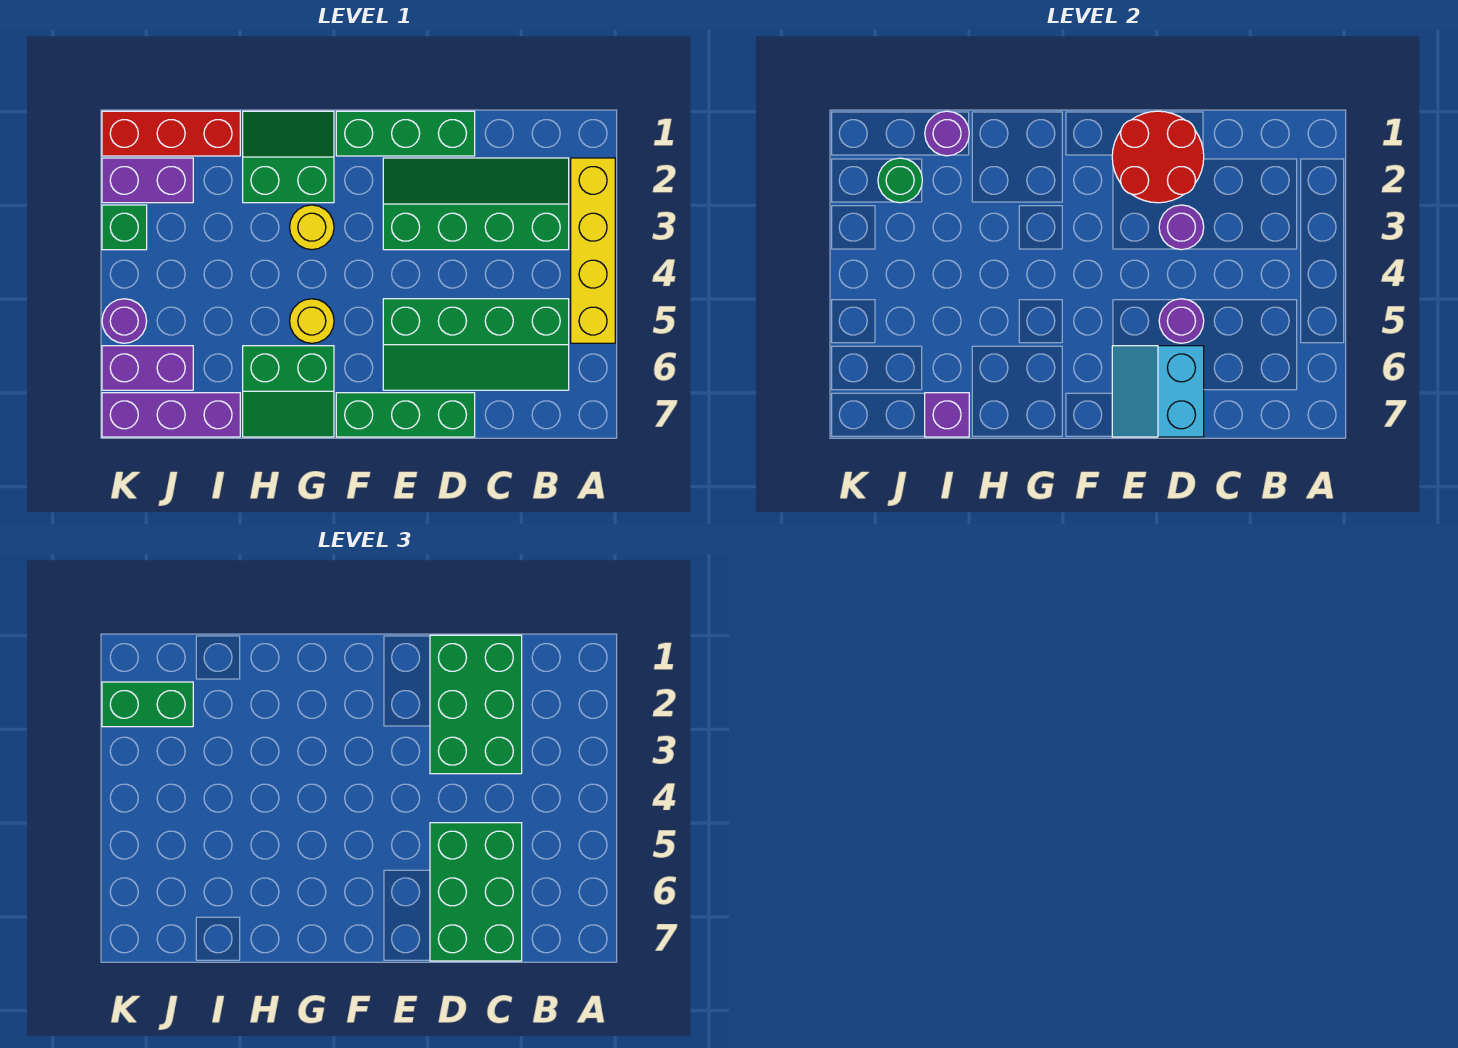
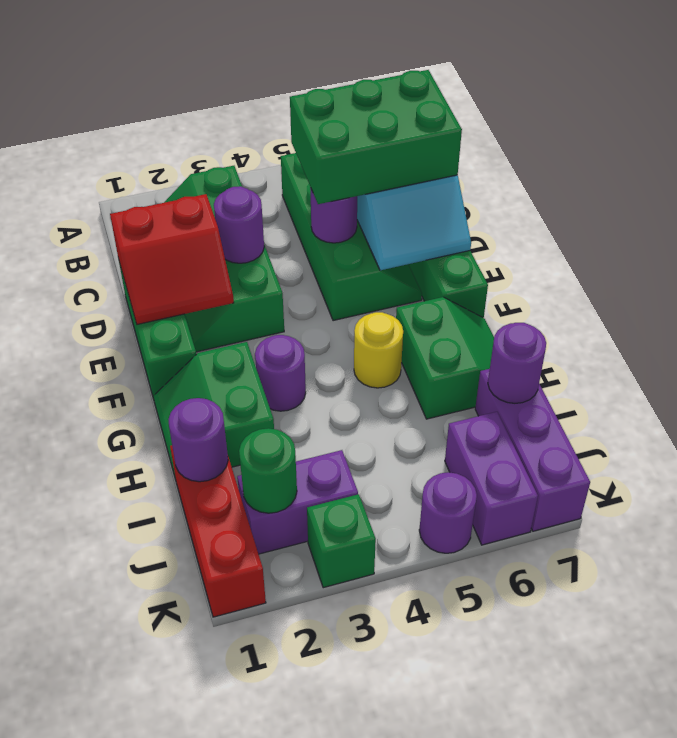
yellow brick A2:A5 level 1 -> none
green brick C1:D3 level 3 -> none
red round brick D1:E2 level 2 -> red slope D1:E2 level 2 top D
yellow round brick G3 level 1 -> purple round brick G3 level 1
purple brick I7 level 2 -> purple round brick I7 level 2
purple brick J2:K2 level 1 -> purple brick J2:J3 level 1
green brick J2:K2 level 3 -> none

